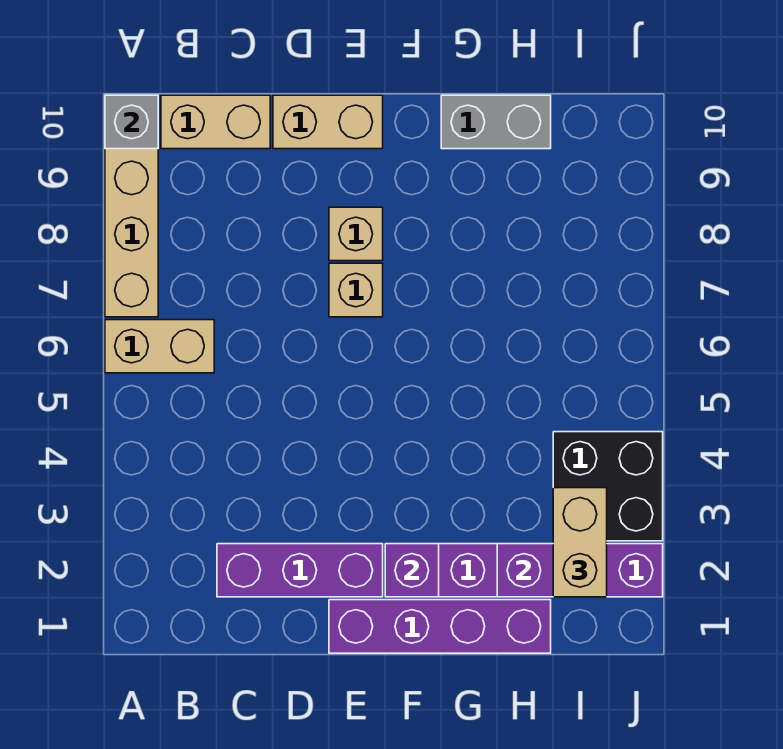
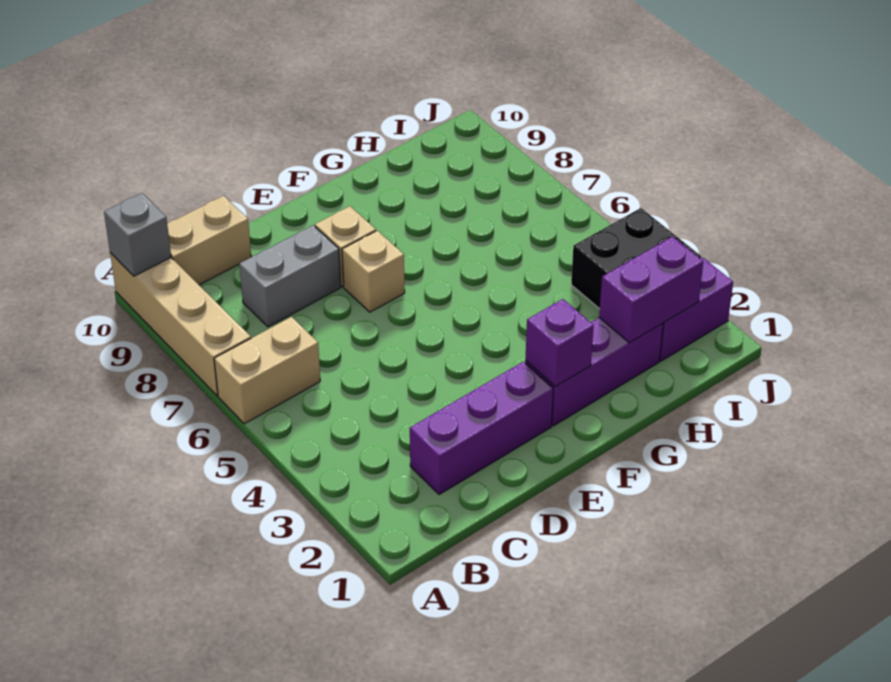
tan brick D10:E10 level 1 -> none
purple brick E1:H1 level 1 -> none
grey brick G10:H10 level 1 -> grey brick C8:D8 level 1
tan brick I2:I3 level 3 -> none

